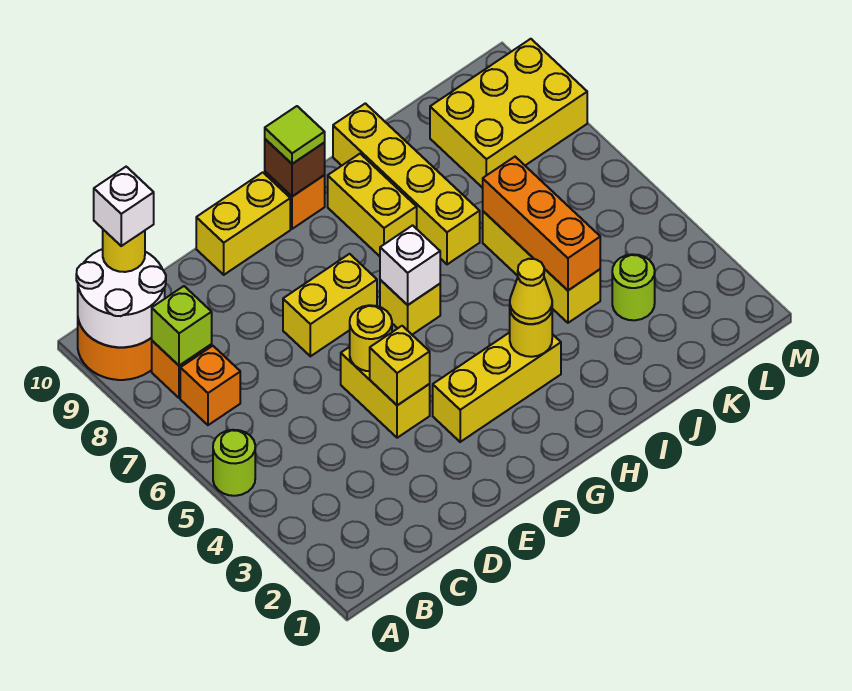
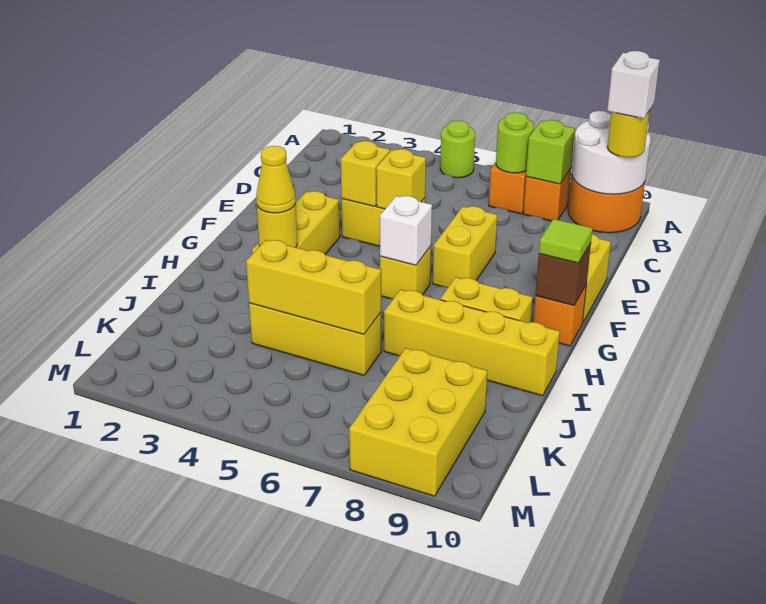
yellow round brick E5 level 2 -> yellow brick E5 level 2
orange brick J4:J6 level 2 -> yellow brick J4:J6 level 2
lime round brick K3 level 1 -> lime round brick B7 level 2

